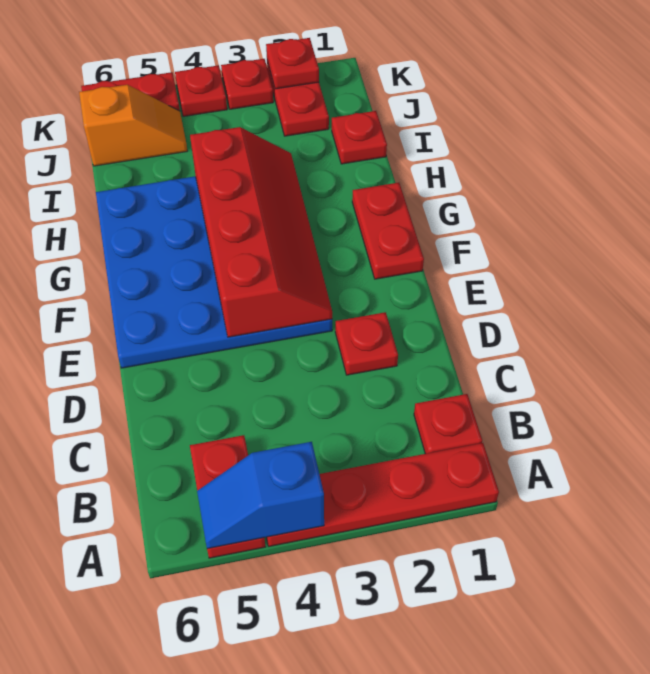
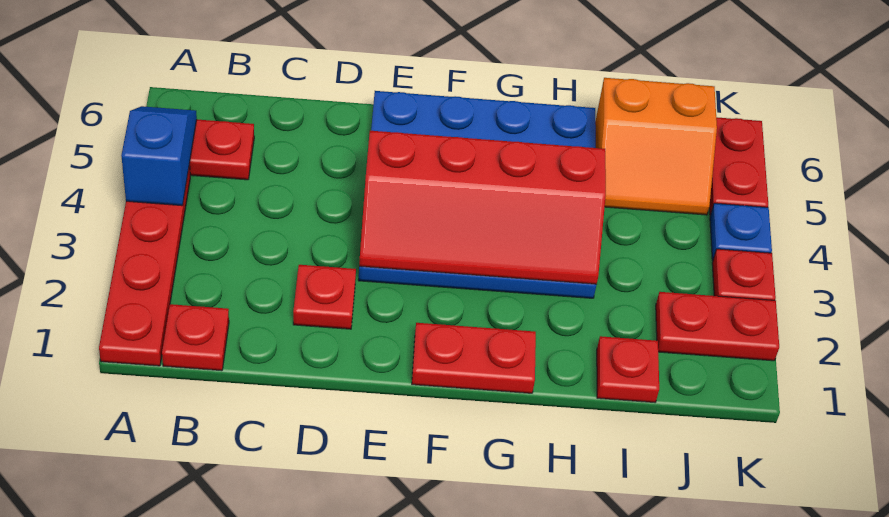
orange slope J5:J6 level 1 top 6 -> orange slope I5:J6 level 1 top 6
red plate K2 level 2 -> none
red plate K4 level 1 -> blue plate K4 level 1

